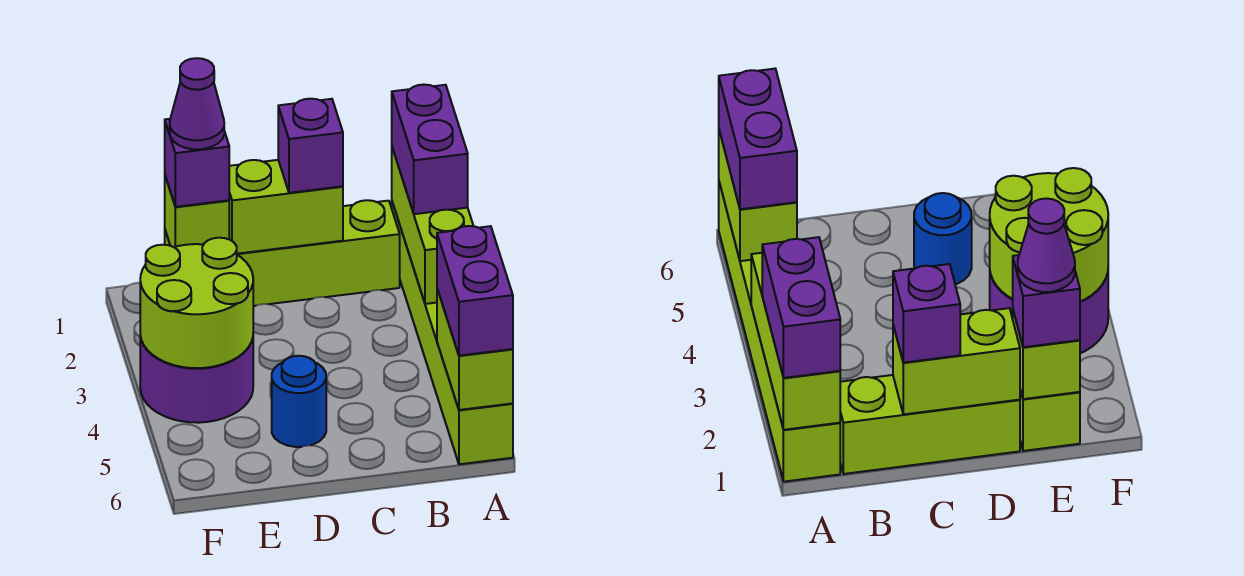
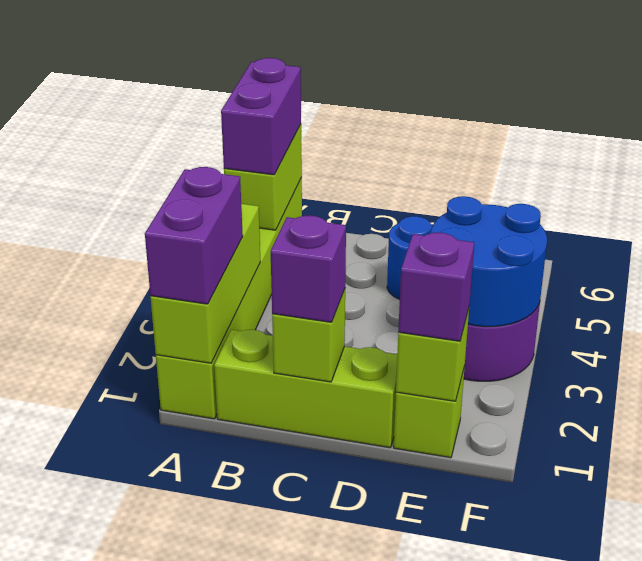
lime brick C1:D1 level 2 -> lime brick C1 level 2
purple cone E1 level 4 -> none
lime round brick E3:F4 level 2 -> blue round brick E3:F4 level 2

